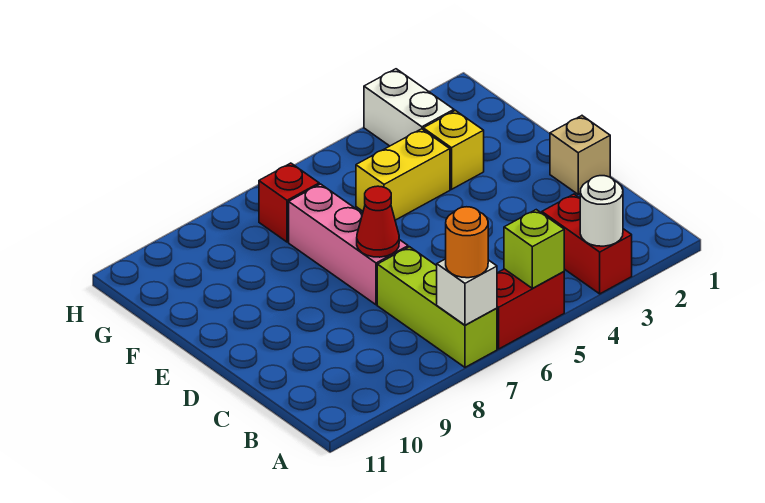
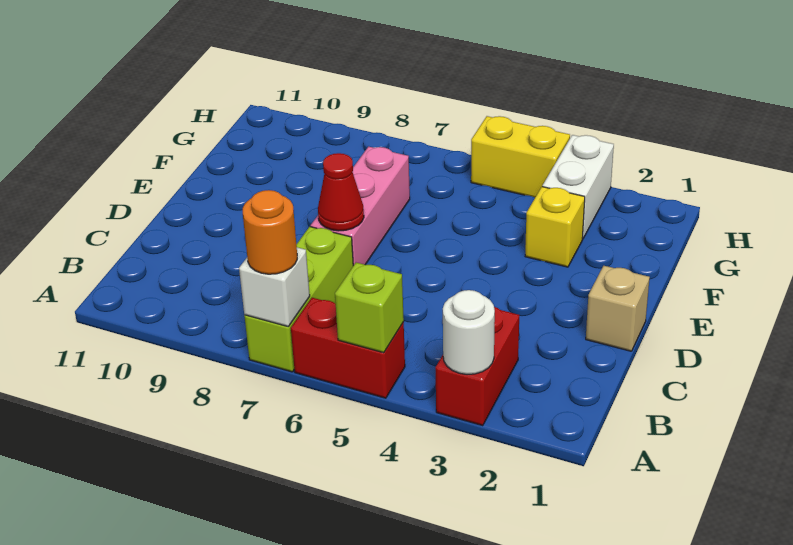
yellow brick F4:F5 level 1 -> yellow brick H4:H5 level 1
red brick G7 level 1 -> none

